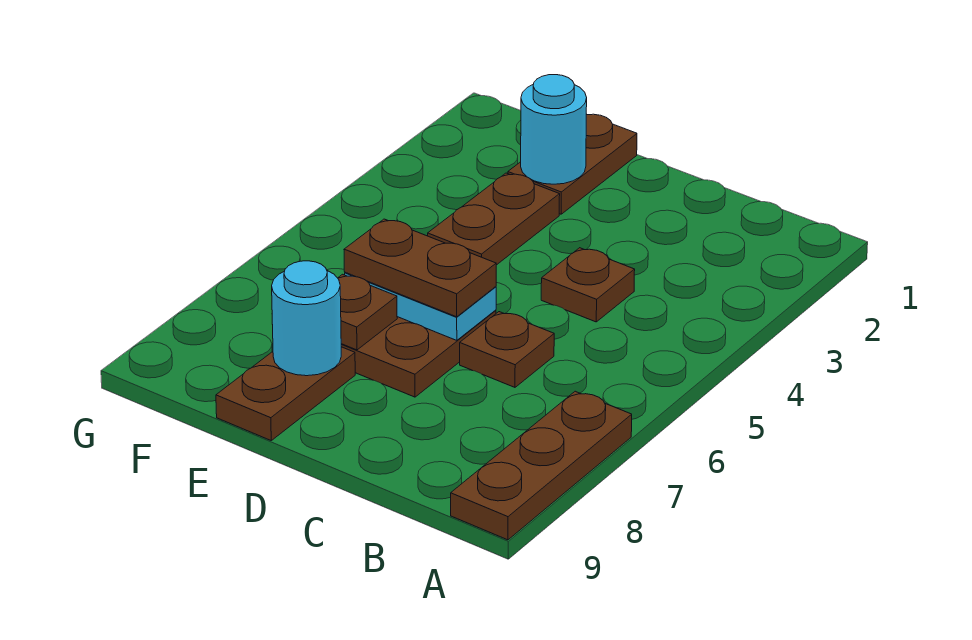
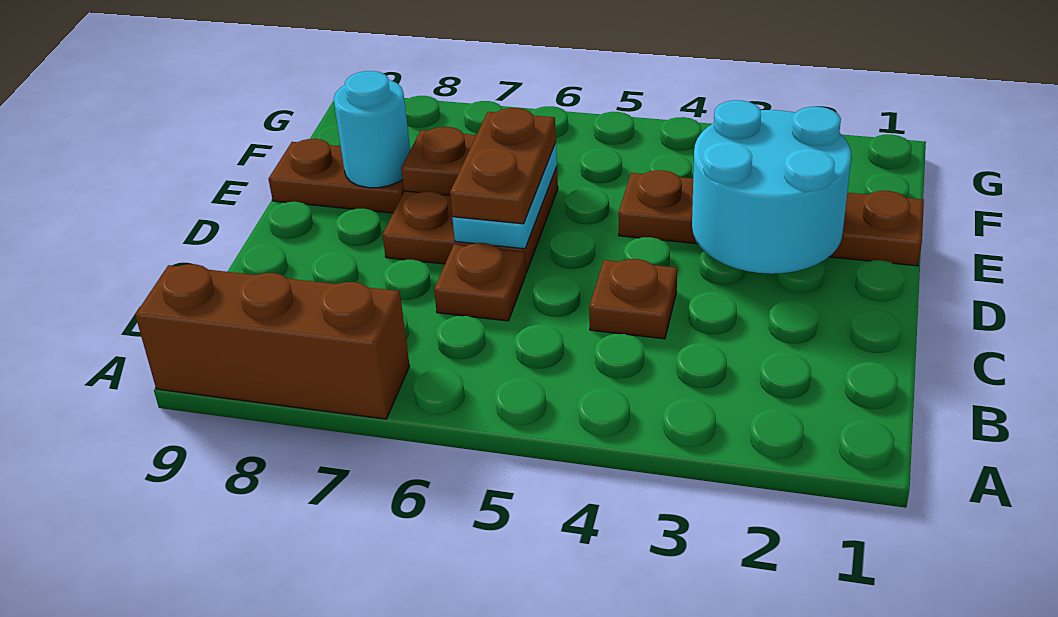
brown plate A7:A9 level 1 -> brown brick A7:A9 level 1
cyan round brick E2 level 2 -> cyan round brick D2:E3 level 2

